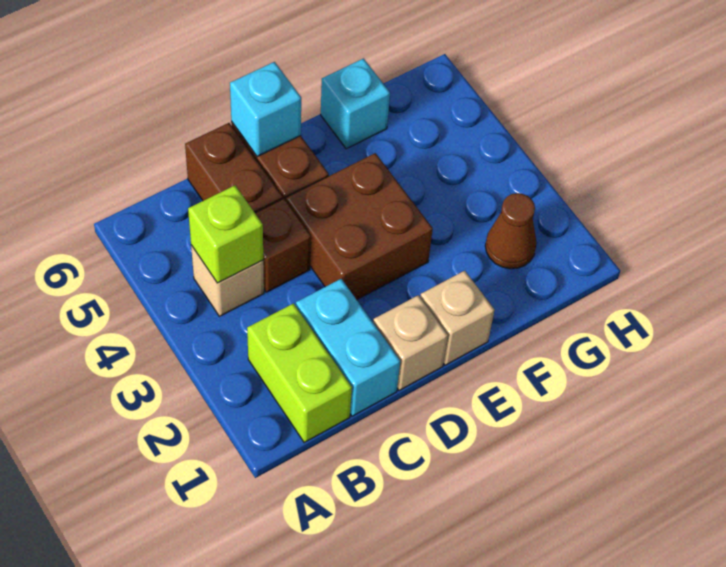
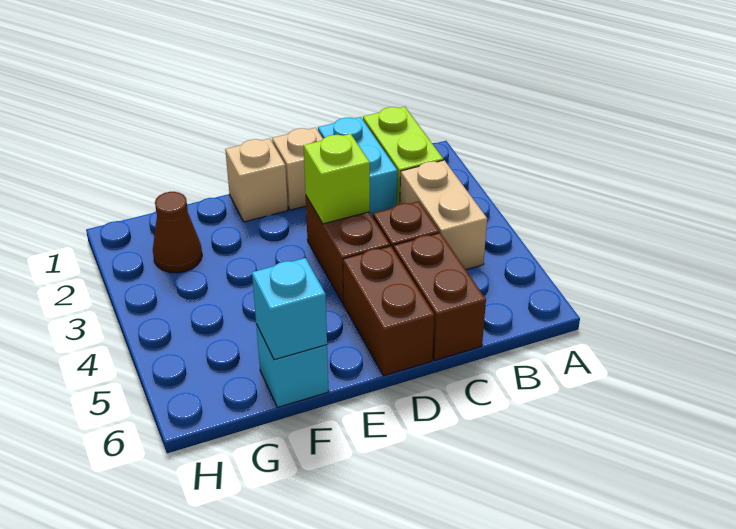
tan brick B4 level 1 -> tan brick B3:B4 level 1
lime brick B4 level 2 -> lime brick D3 level 2
brown brick D3:E4 level 1 -> brown brick D3:D4 level 1
cyan brick D6 level 2 -> cyan brick F6 level 2

